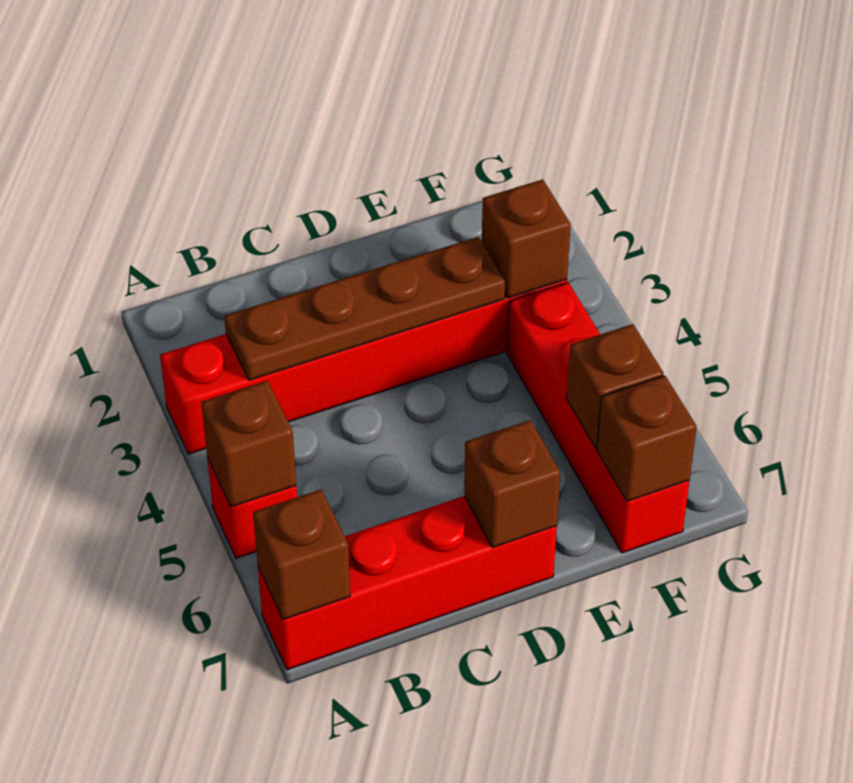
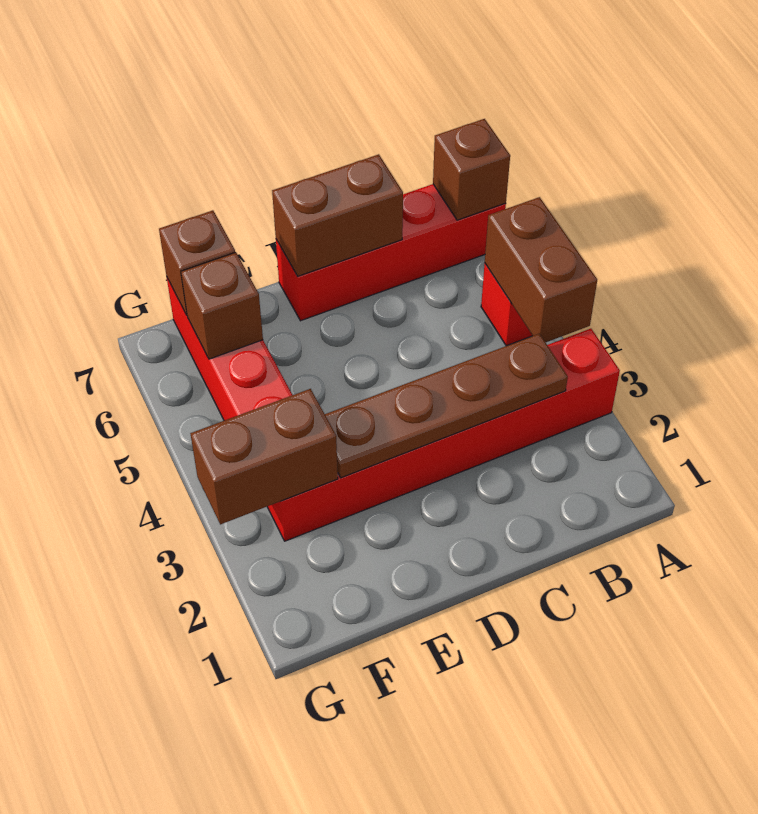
brown brick A5 level 2 -> brown brick A4:A5 level 2
brown brick D7 level 2 -> brown brick C7:D7 level 2
brown brick F3 level 2 -> brown brick F3:G3 level 2

